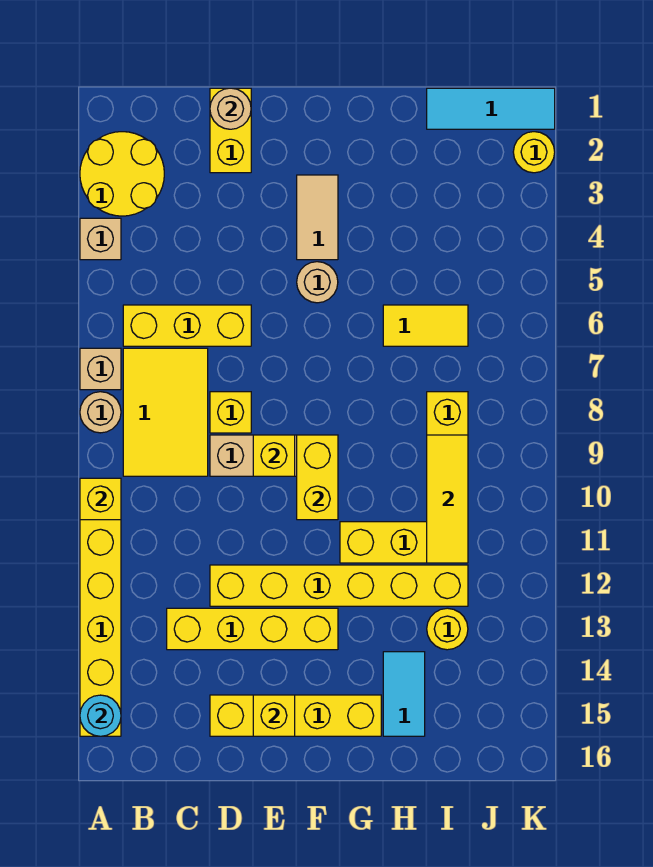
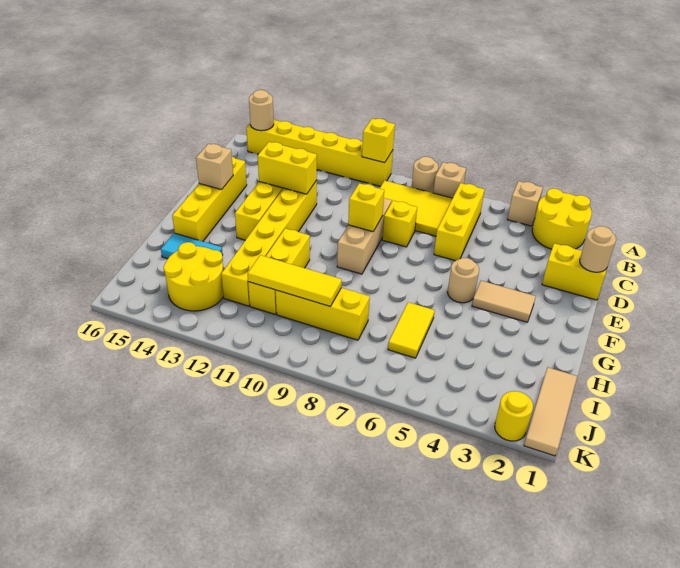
cyan round brick A15 level 2 -> tan round brick A15 level 2
yellow brick E15 level 2 -> tan brick E15 level 2
yellow brick F9:F10 level 2 -> yellow brick D12:D13 level 2
cyan tile I1:K1 level 1 -> tan tile I1:K1 level 1
yellow round brick I13 level 1 -> yellow round brick I13:J14 level 1

